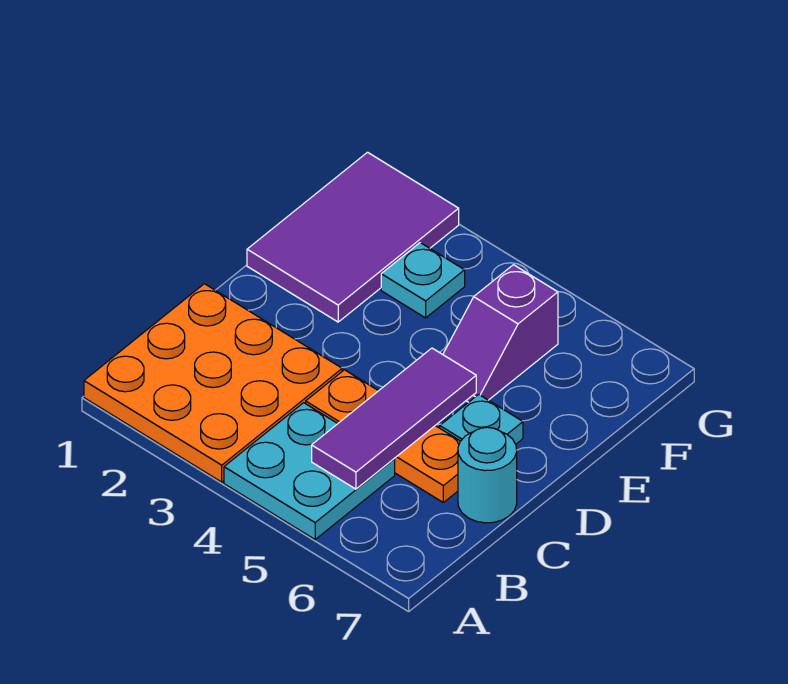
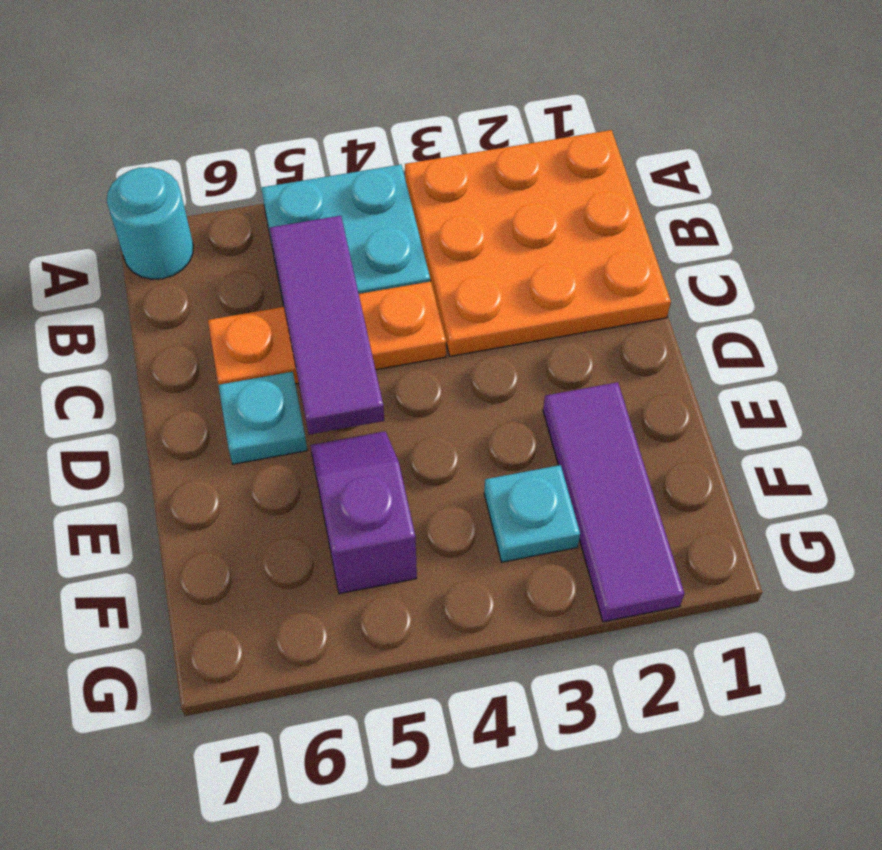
cyan round brick C7 level 1 -> cyan round brick A7 level 1
purple tile E1:G2 level 1 -> purple tile E2:G2 level 1

